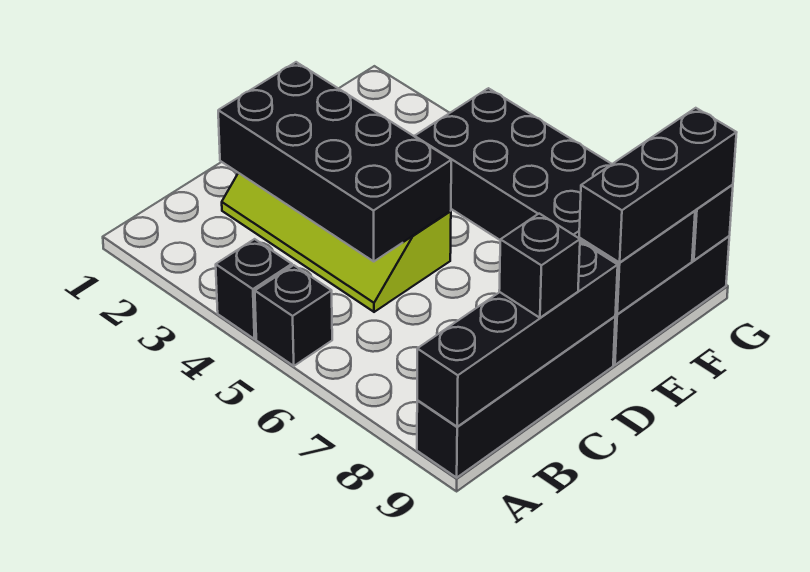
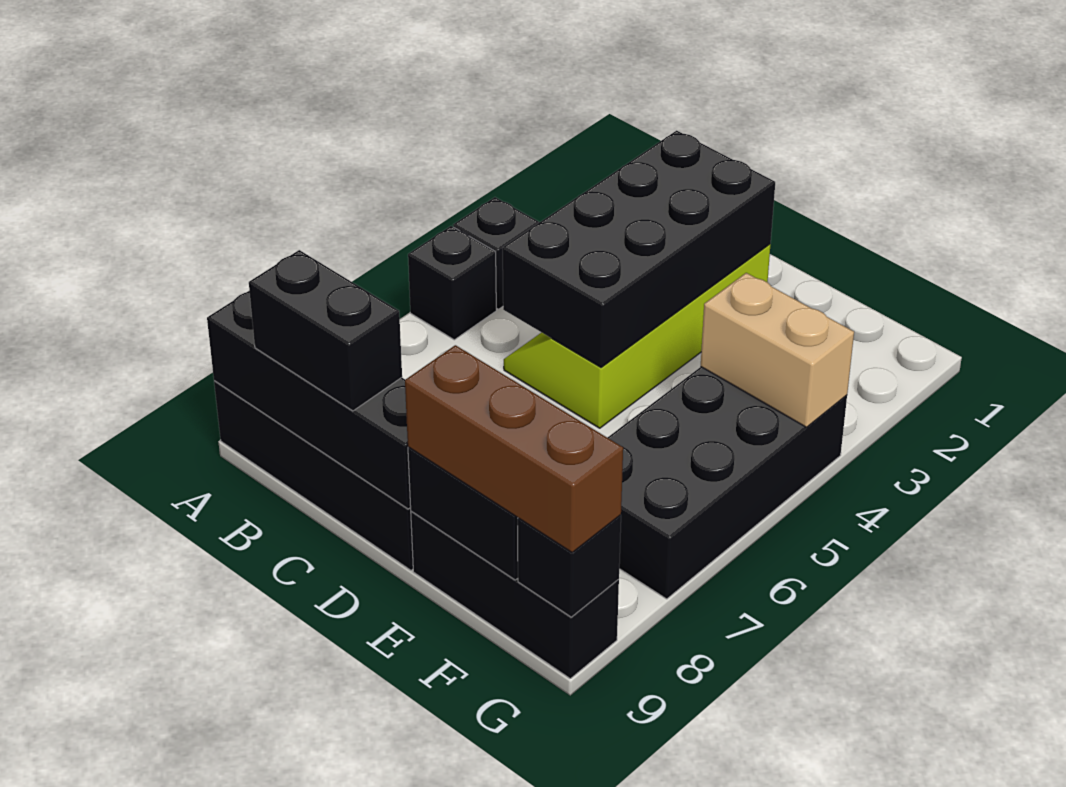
black brick C9 level 3 -> black brick B9:C9 level 3
black brick E9:G9 level 3 -> brown brick E9:G9 level 3
none -> tan brick F4:G4 level 2

